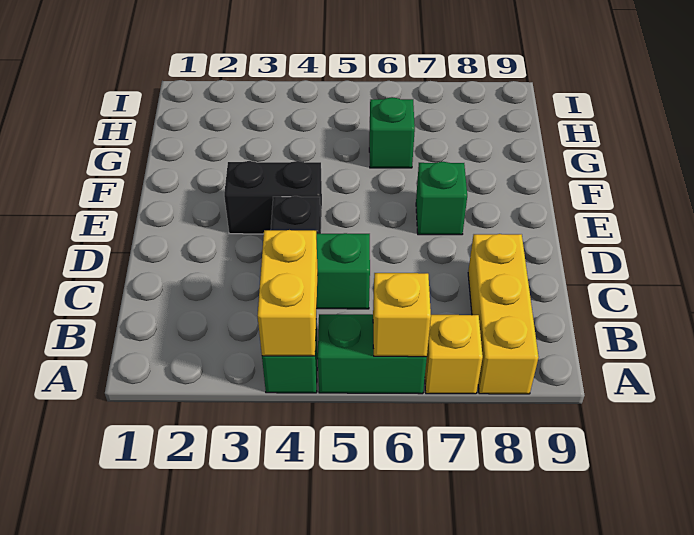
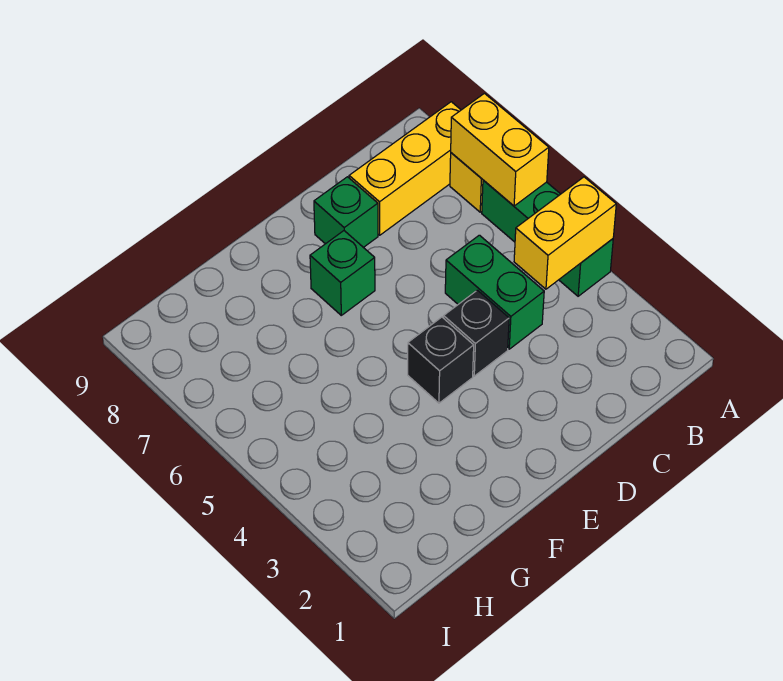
yellow brick A6 level 2 -> yellow brick A6:A7 level 2
black brick E3:E4 level 1 -> black brick E4 level 1
green brick G6 level 1 -> green brick D8 level 1

